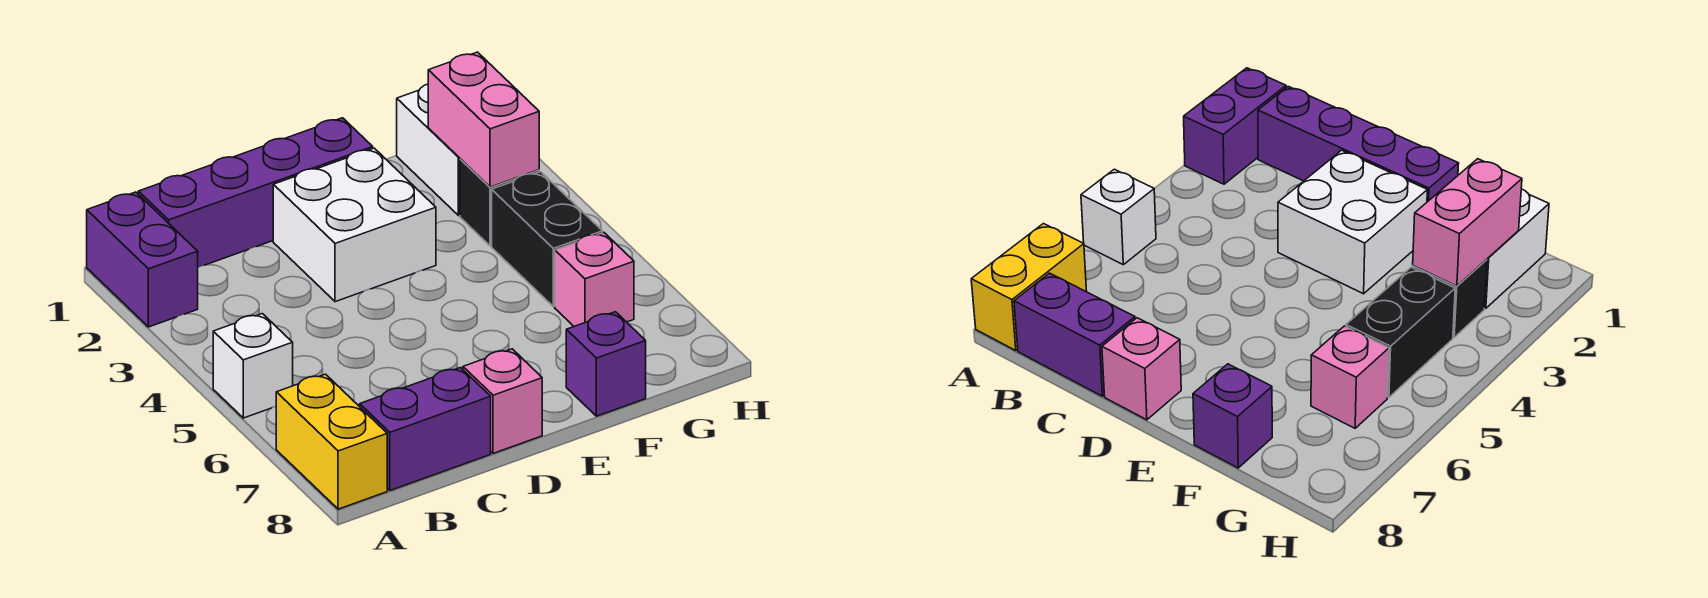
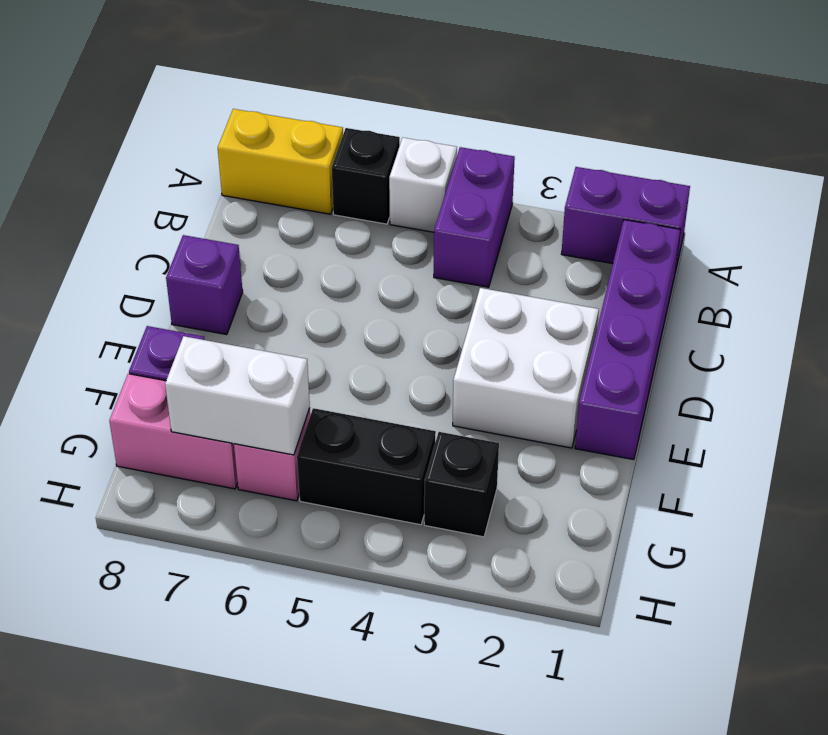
none -> black brick A6 level 1
purple brick B8:C8 level 1 -> purple brick A4:B4 level 1
pink brick D8 level 1 -> purple brick D8 level 1
white brick G1:G2 level 1 -> white brick G6:G7 level 2
pink brick G2:G3 level 2 -> pink brick G7:G8 level 1

